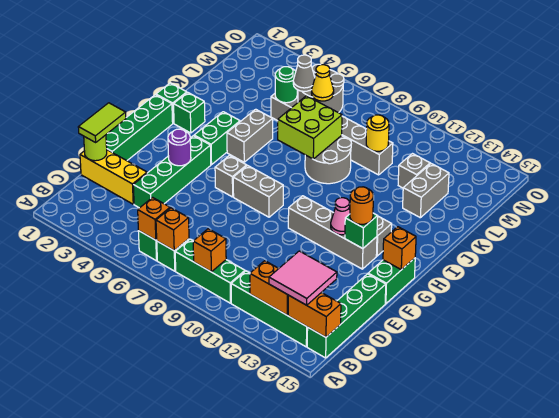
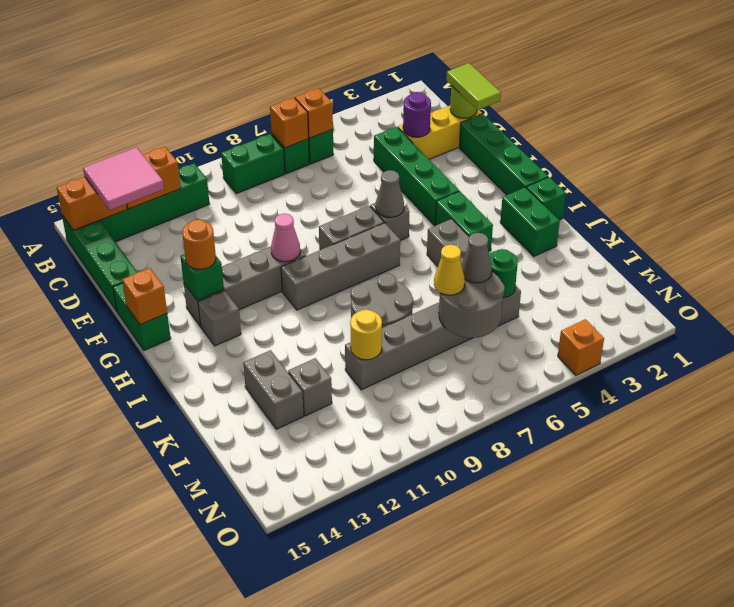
green brick B8:B10 level 1 -> green brick B8:B9 level 1
orange brick B9 level 2 -> orange brick O4 level 1
purple round brick F4 level 2 -> purple round brick D3 level 2
none -> grey cone G6 level 2
pink cone G12 level 2 -> pink cone G10 level 2
none -> grey brick H7:H10 level 1
green brick I2 level 1 -> green brick I2:J2 level 1
lime brick J7:K8 level 2 -> none

